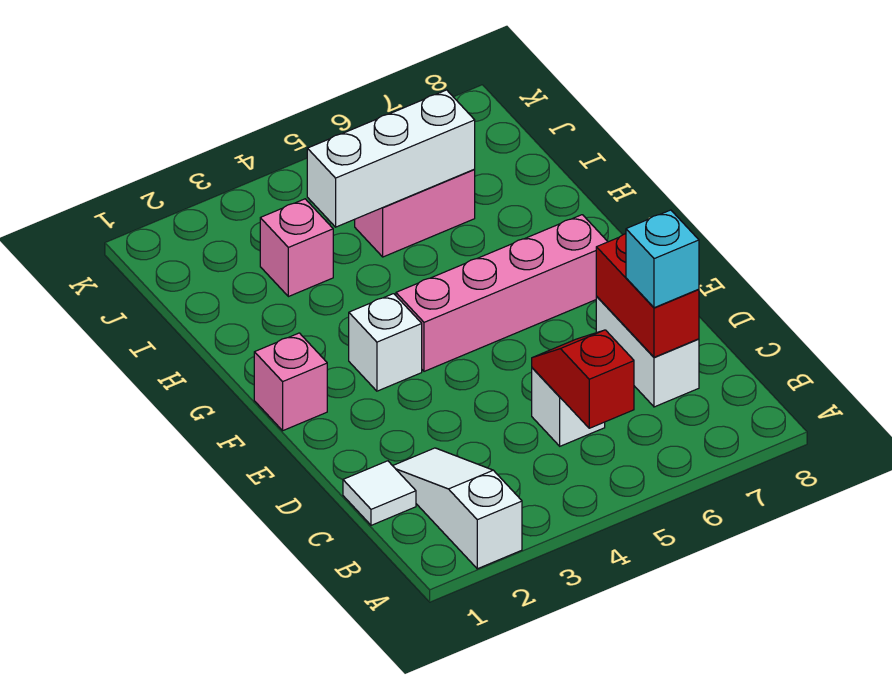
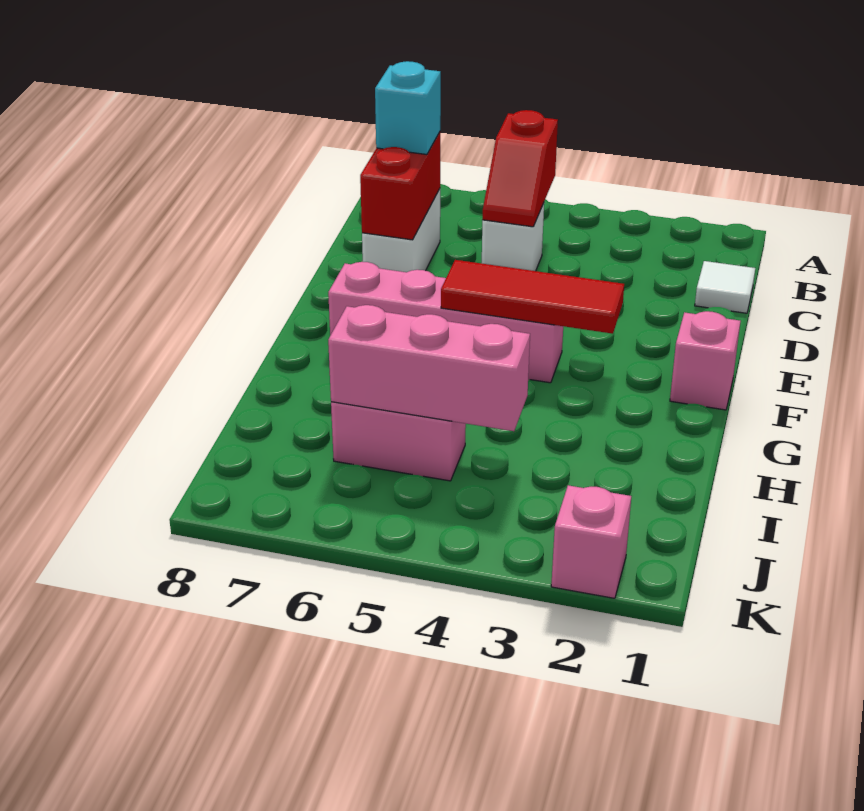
white slope A2:C2 level 1 top A -> none
white brick F3 level 1 -> none
none -> red tile F3:F5 level 2
pink brick I3 level 1 -> pink brick K2 level 1
white brick I4:I6 level 2 -> pink brick I4:I6 level 2

